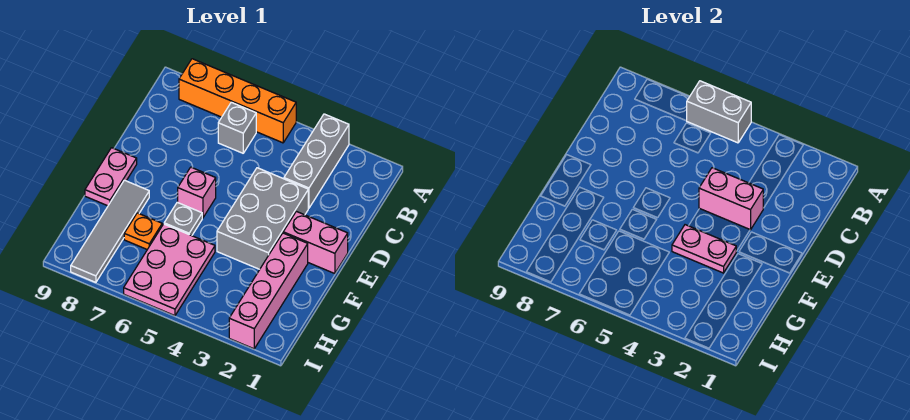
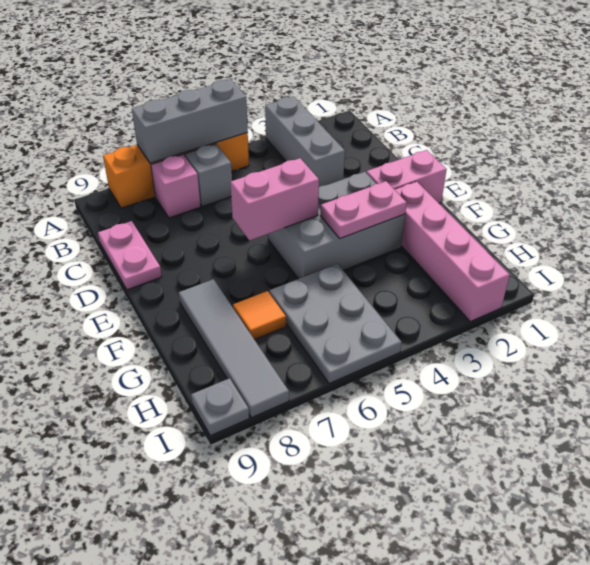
grey brick A5:A6 level 2 -> grey brick A5:A7 level 2
grey brick D3:F4 level 1 -> grey brick E3:F5 level 1
pink brick D3:D4 level 2 -> pink brick E5:E6 level 2
pink brick E6 level 1 -> pink brick B7 level 1
pink plate E9:F9 level 1 -> pink plate C9:D9 level 1
grey plate F6 level 1 -> grey plate I9 level 1
pink plate G5:I6 level 1 -> grey plate G5:I6 level 1
orange plate G7 level 1 -> orange tile G7 level 1

